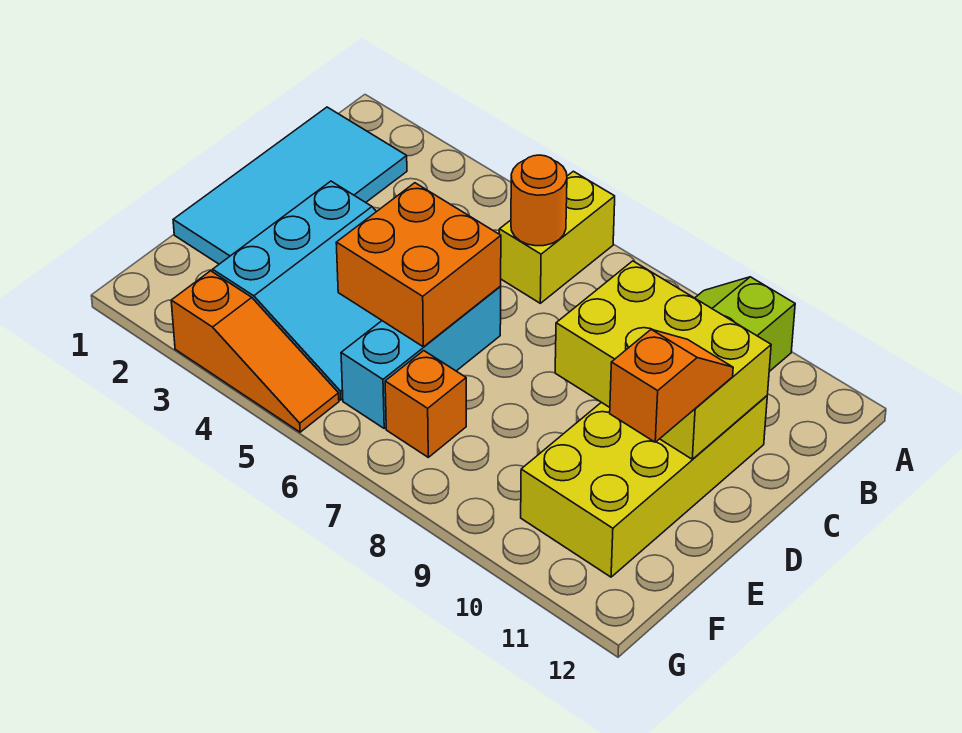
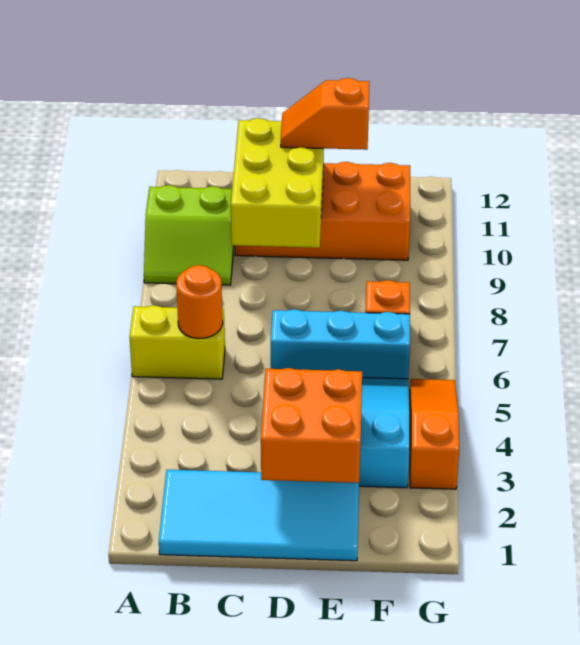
yellow brick C10:F11 level 1 -> orange brick C10:F11 level 1
orange brick D5:E6 level 2 -> orange brick D2:E3 level 2

